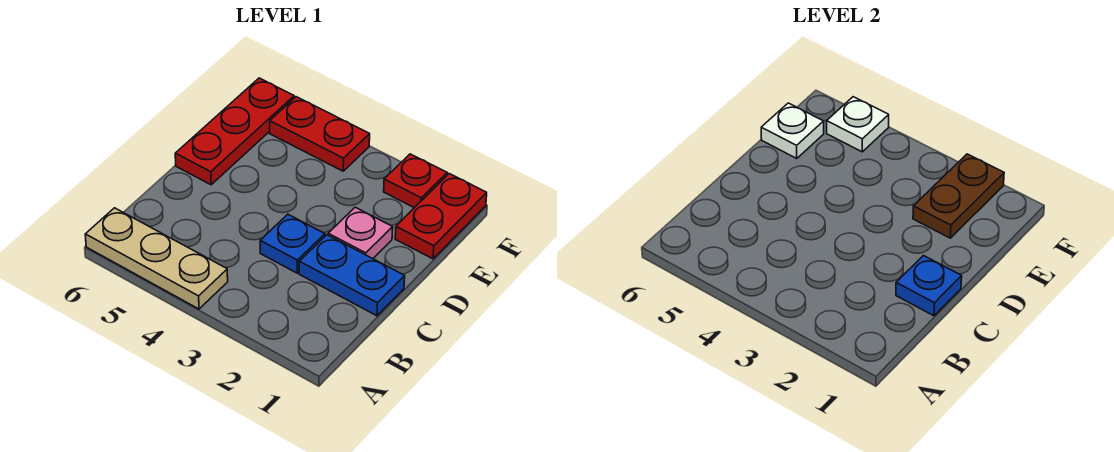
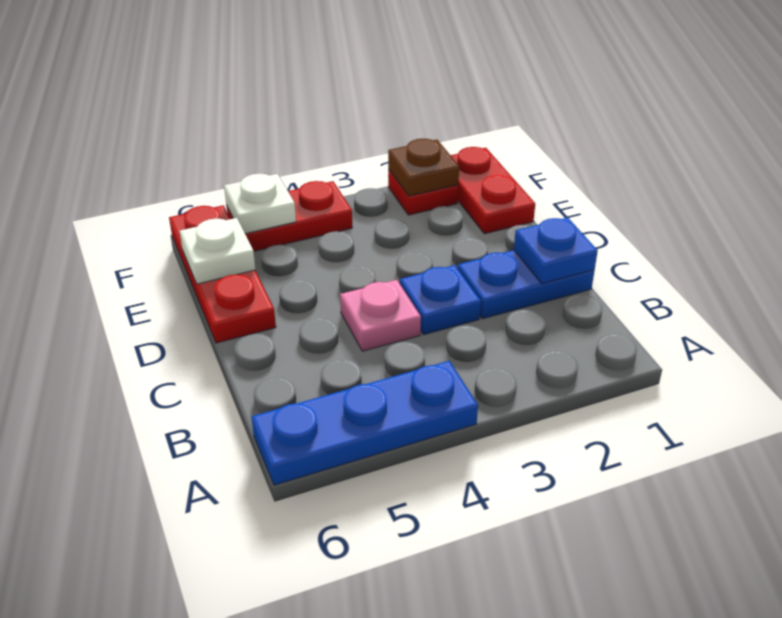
tan plate A4:A6 level 1 -> blue plate A4:A6 level 1
pink plate D2 level 1 -> pink plate C4 level 1
brown plate E2:F2 level 2 -> brown plate F2 level 2

